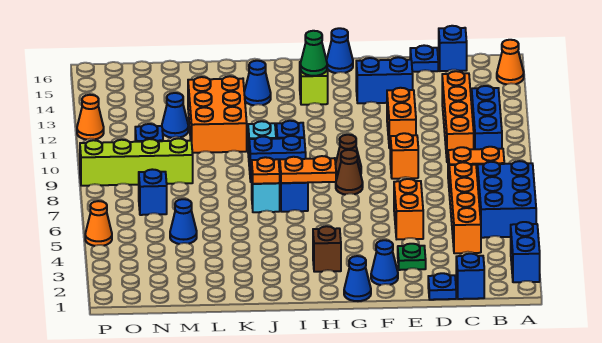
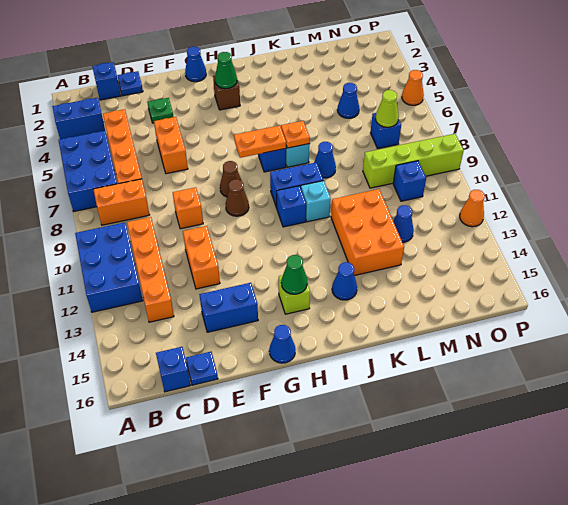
blue brick A2:A3 level 1 -> blue brick A3:B3 level 1
orange cone A15 level 1 -> none
blue brick B10:B12 level 1 -> blue brick A10:B12 level 1
blue cone F2 level 1 -> blue cone K8 level 1
none -> green cone H3 level 2
none -> lime cone N7 level 2

